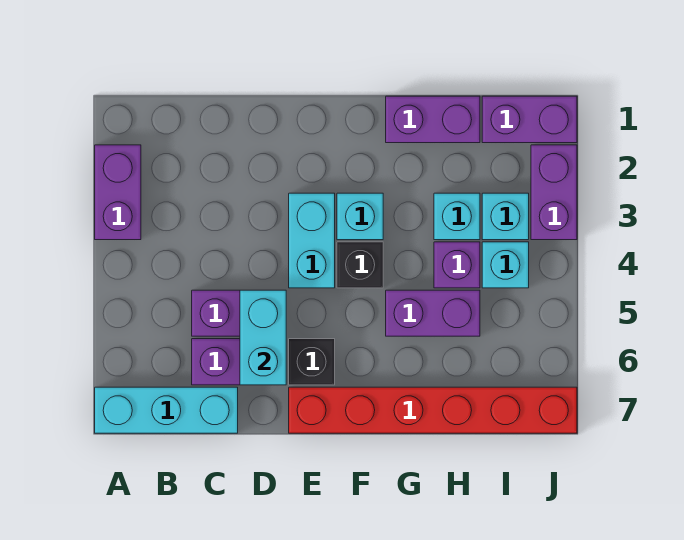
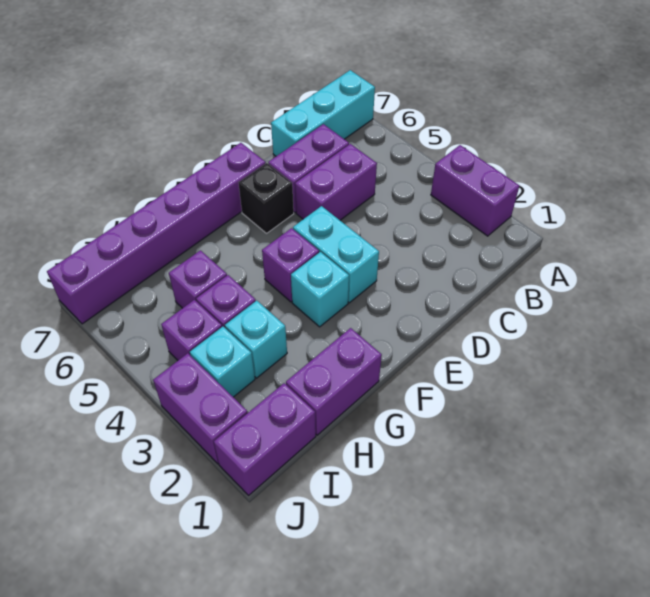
cyan brick D5:D6 level 2 -> none
red brick E7:J7 level 1 -> purple brick E7:J7 level 1
black brick F4 level 1 -> purple brick F4 level 1
purple brick G5:H5 level 1 -> purple brick H5 level 1
cyan brick I4 level 1 -> purple brick I4 level 1

